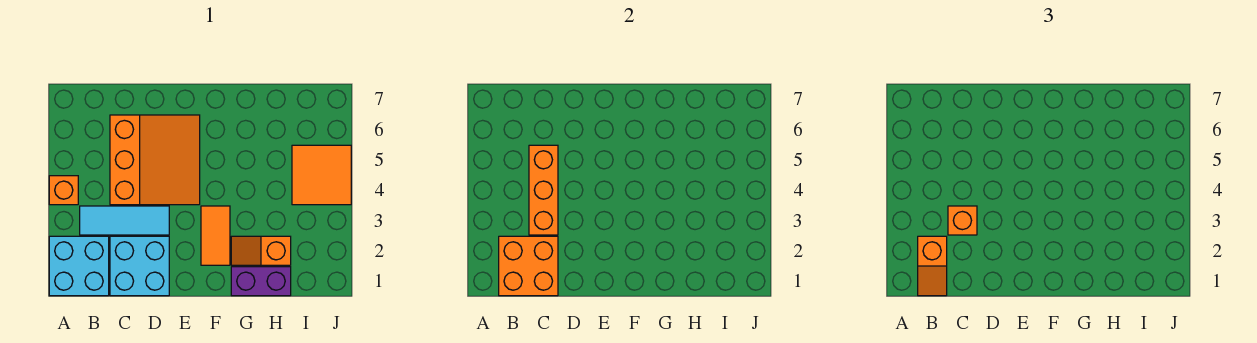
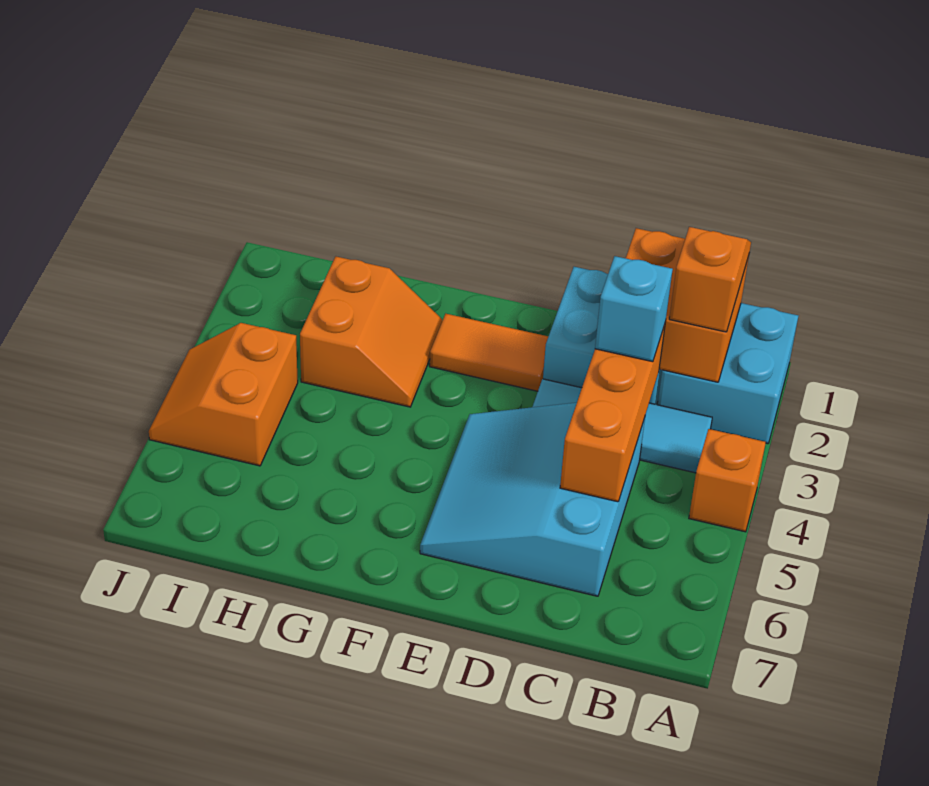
orange brick C3 level 3 -> cyan brick C3 level 3
orange slope C4:E6 level 1 top C -> cyan slope C4:E6 level 1 top C
orange tile F2:F3 level 1 -> orange tile E2:F2 level 1
purple brick G1:H1 level 1 -> none
orange slope G2:H2 level 1 top H -> orange slope G2:H3 level 1 top H
orange tile I4:J5 level 1 -> orange slope I4:J5 level 1 top I

